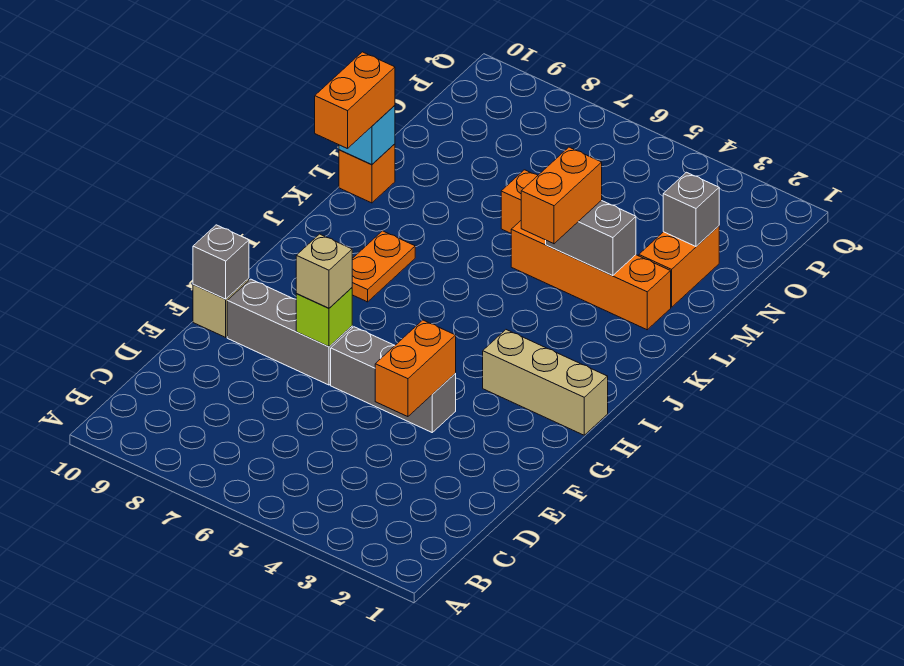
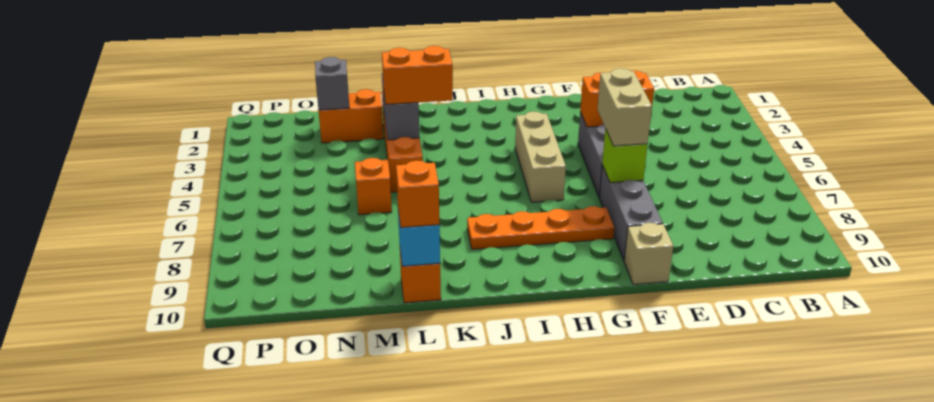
tan brick F7 level 3 -> tan brick F6:F7 level 3
grey brick F10 level 2 -> none
tan brick H1:H3 level 1 -> tan brick H4:H6 level 1
orange plate I8:J8 level 1 -> orange plate G8:J8 level 1
orange brick K10:L10 level 3 -> orange brick L10 level 3

